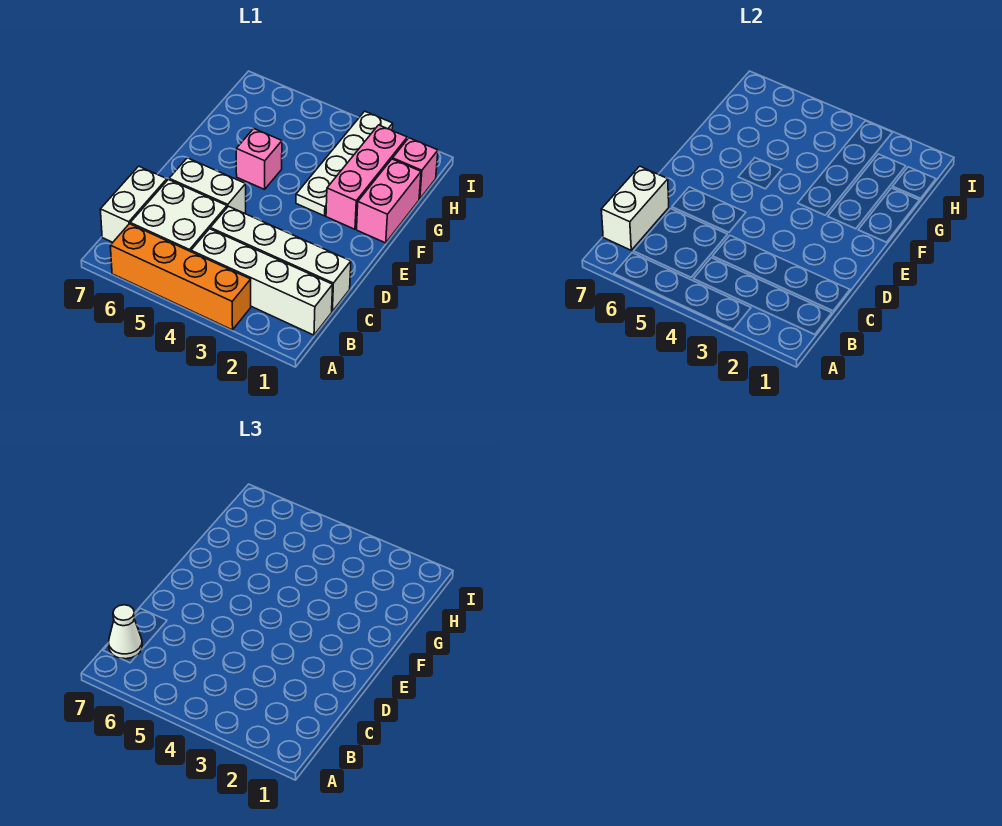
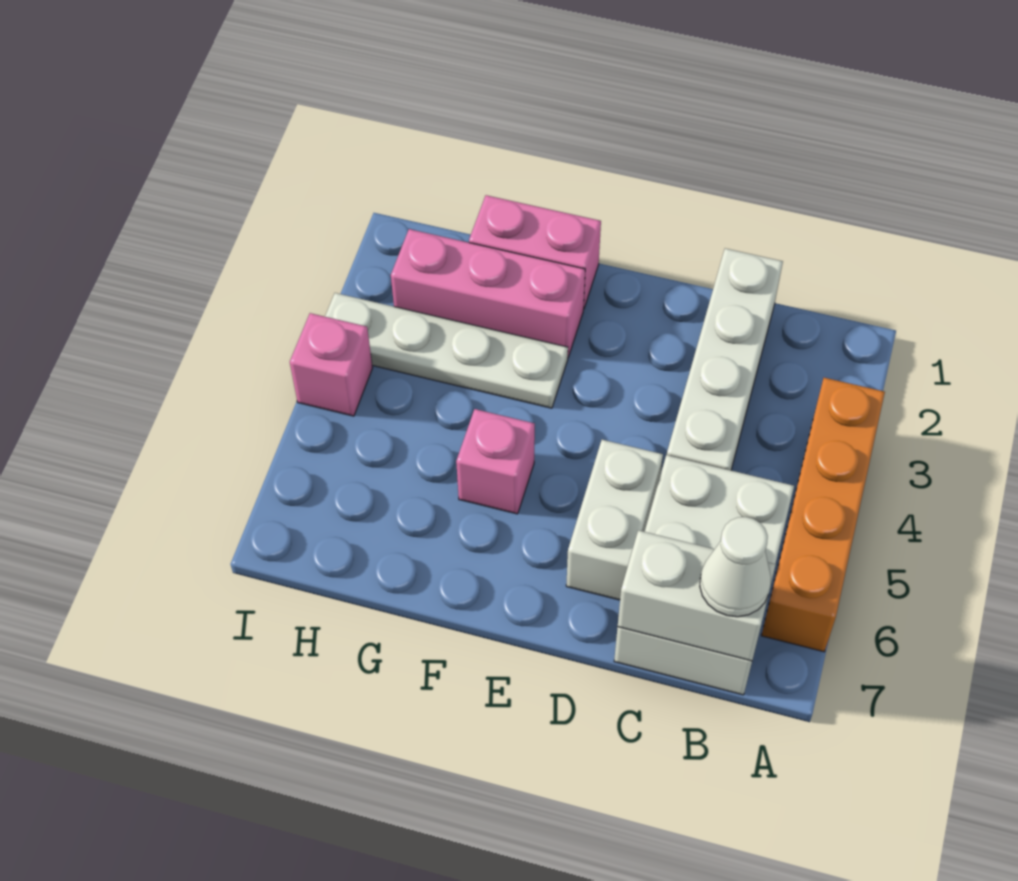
white brick B1:B4 level 1 -> none
pink brick H1 level 1 -> pink brick I4 level 1

